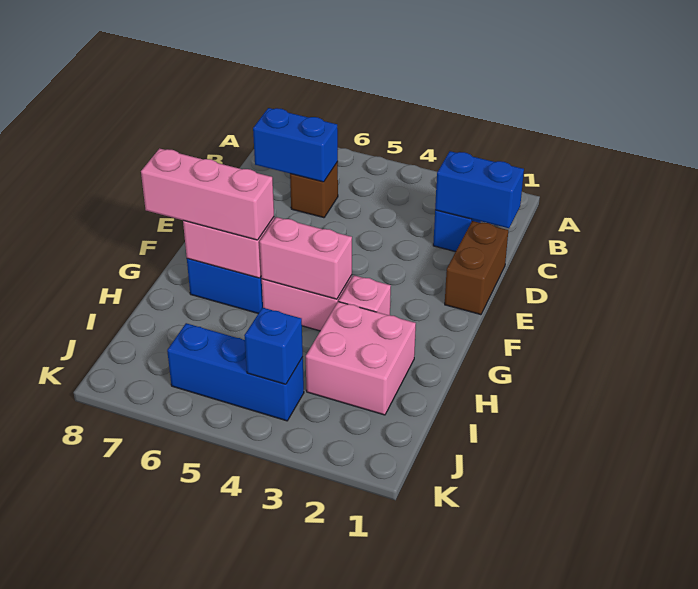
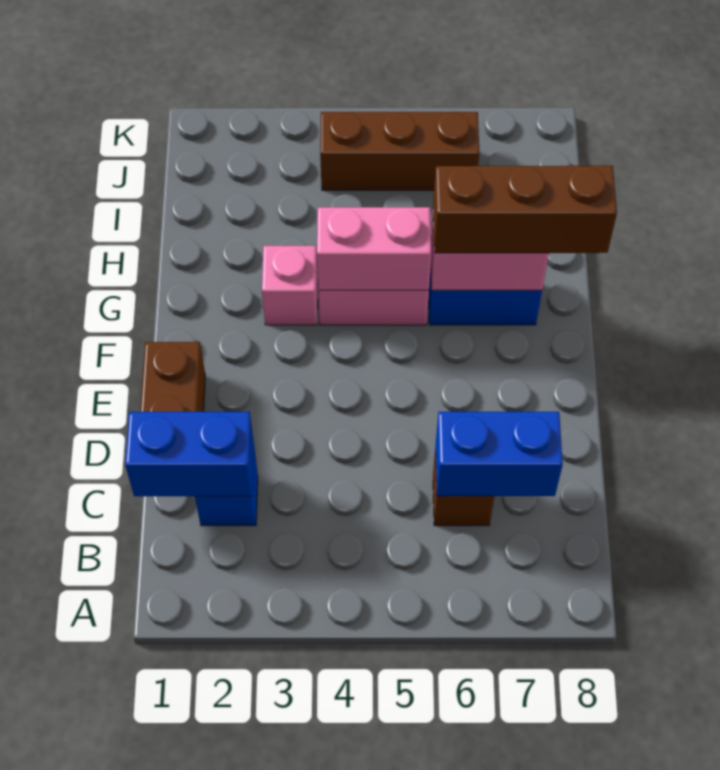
pink brick G6:G8 level 3 -> brown brick G6:G8 level 3
pink brick H2:I3 level 1 -> none
blue brick J4:J6 level 1 -> brown brick J4:J6 level 1
blue brick J4 level 2 -> none

